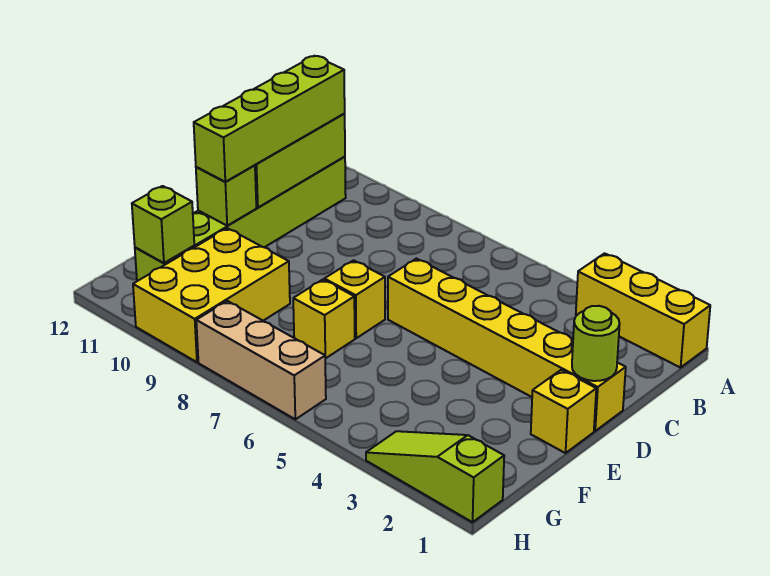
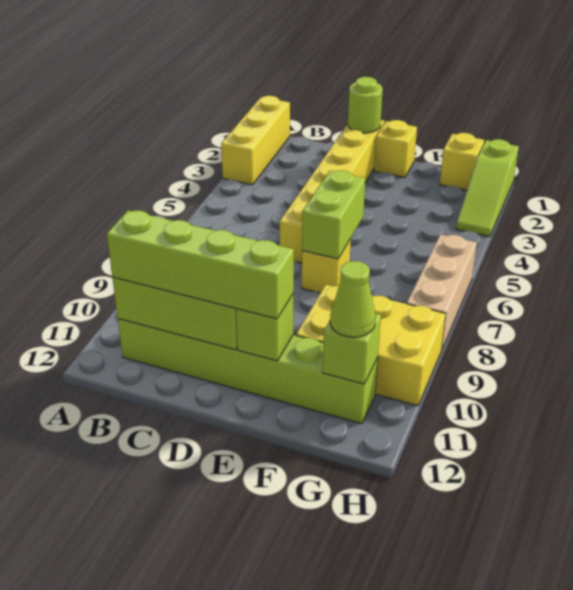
none -> lime brick E6:E7 level 2
yellow brick F7 level 1 -> yellow brick G1 level 1
none -> lime cone G11 level 3

